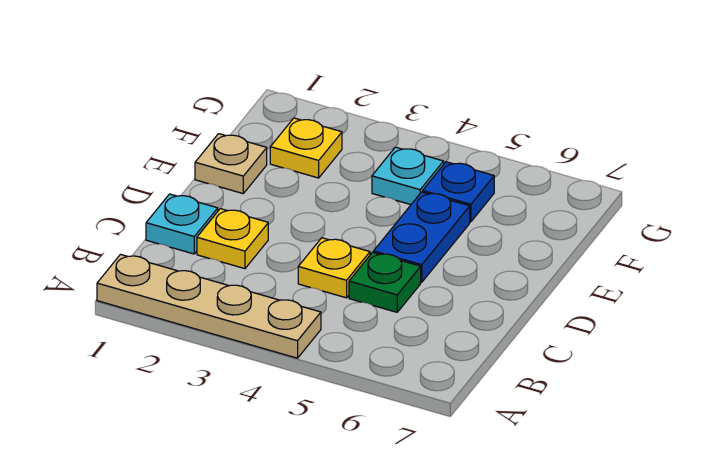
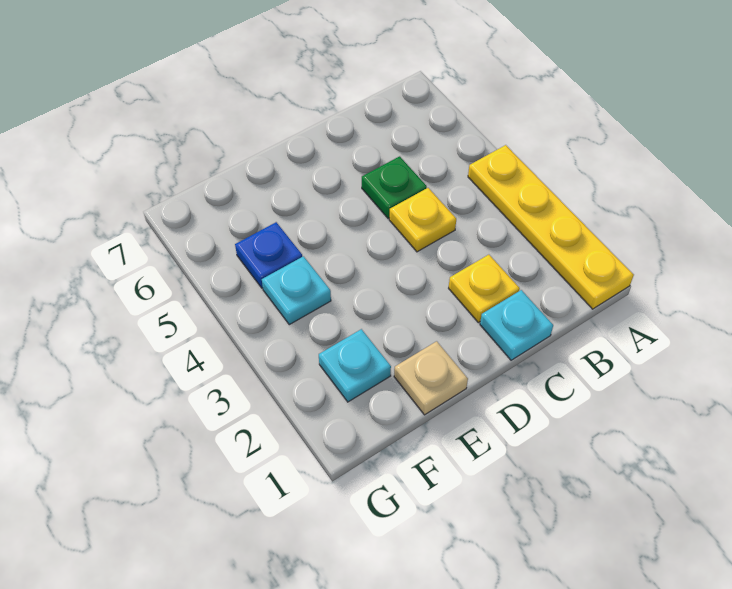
tan plate A1:A4 level 1 -> yellow plate A1:A4 level 1
blue plate D5:E5 level 1 -> none
yellow plate F2 level 1 -> cyan plate F2 level 1

